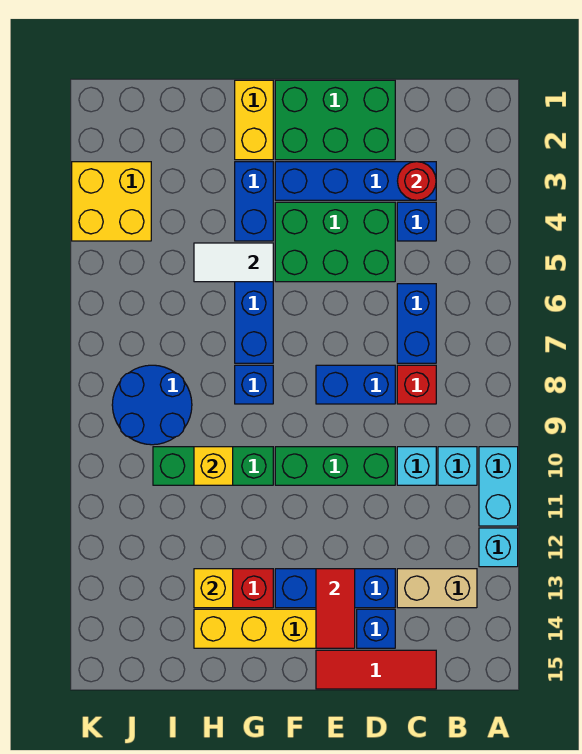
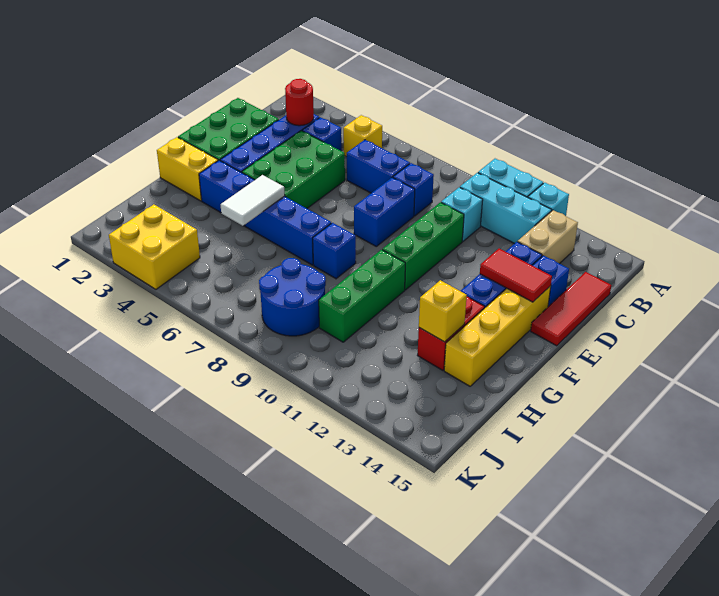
cyan brick B10 level 1 -> cyan brick B10:B12 level 1
red brick C8 level 1 -> blue brick C8 level 1
yellow brick H10 level 2 -> yellow brick B5 level 1

